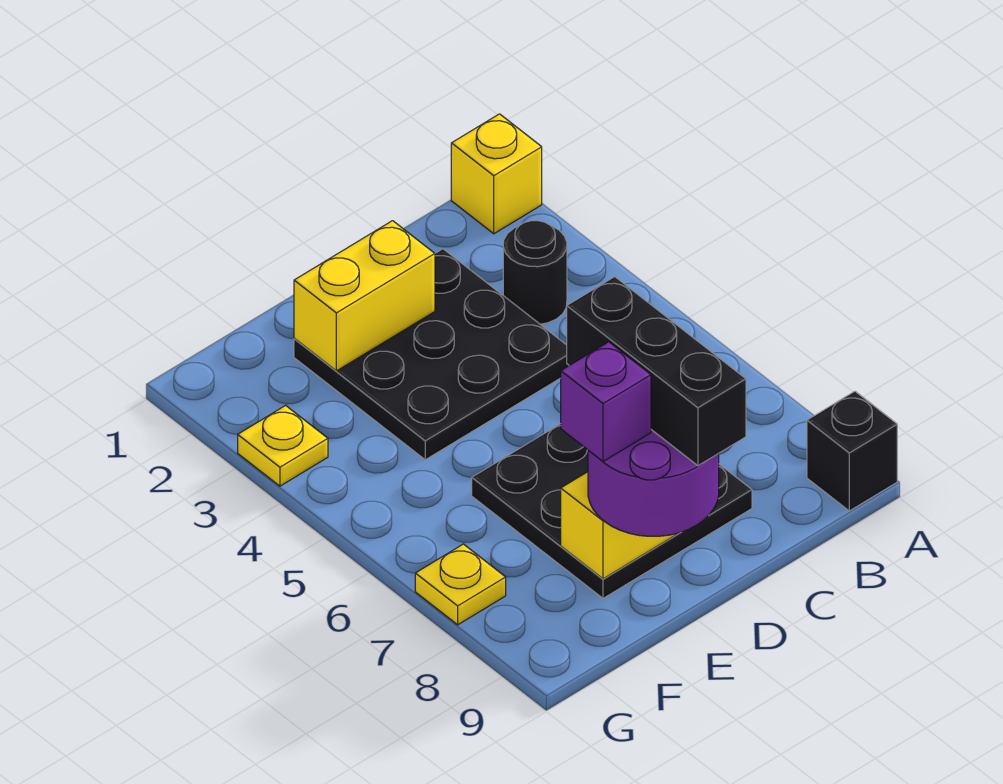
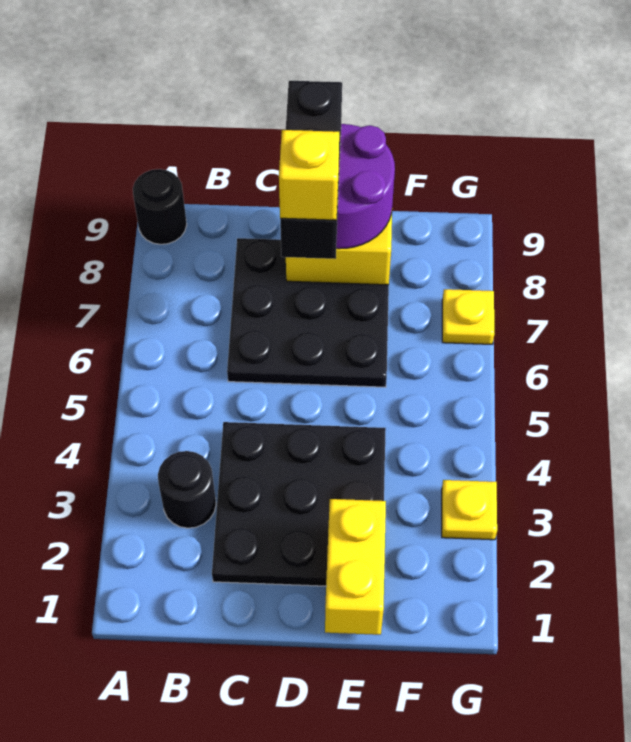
yellow brick A1 level 1 -> yellow brick D7 level 5
black brick A9 level 1 -> black round brick A9 level 1
yellow brick D2:E2 level 2 -> yellow brick E1:E2 level 2
purple brick E8 level 4 -> none

